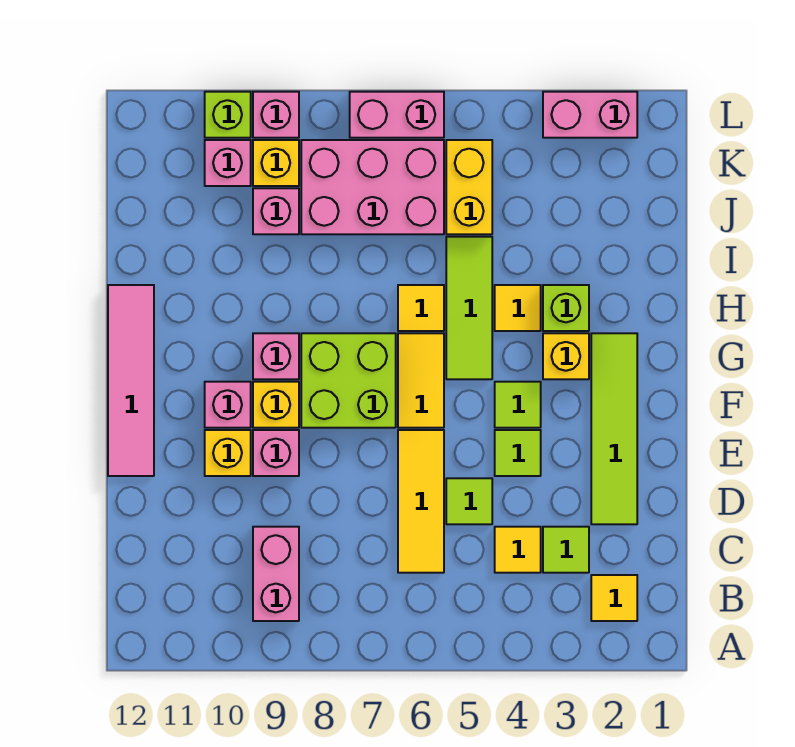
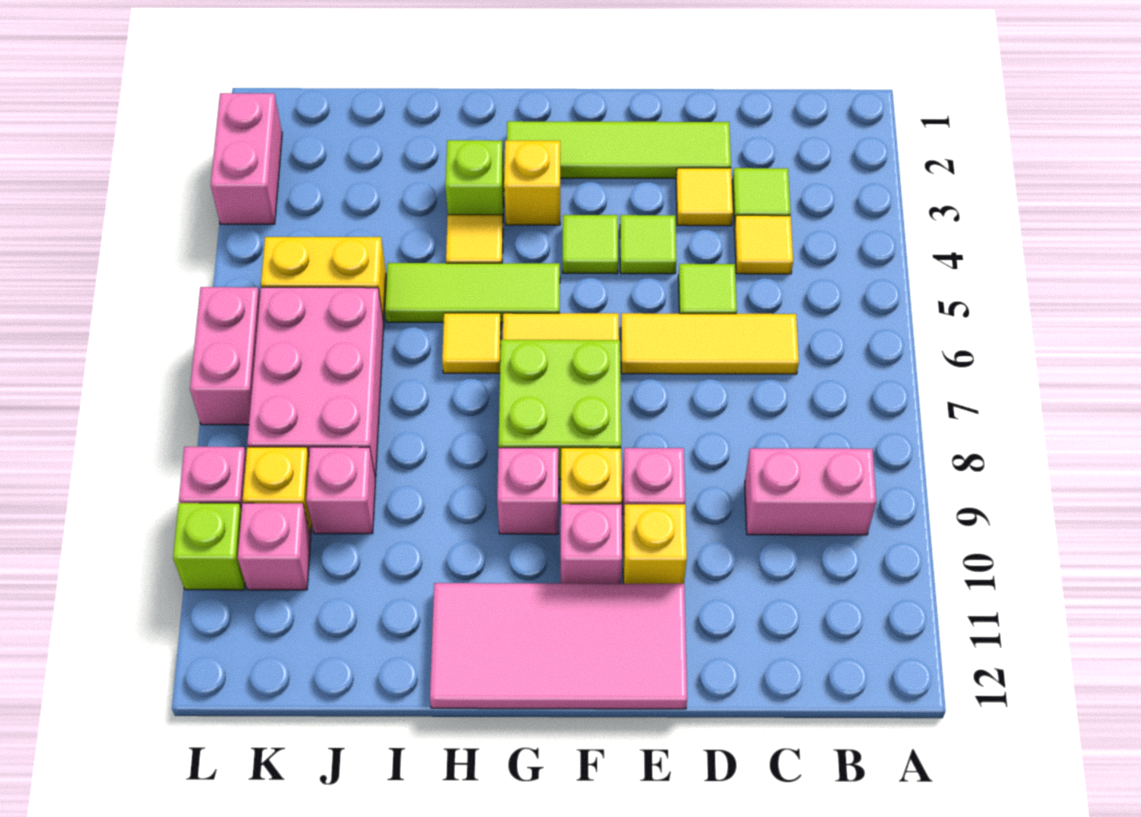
yellow tile B2 level 1 -> yellow tile D3 level 1
pink tile E12:H12 level 1 -> pink tile E11:H12 level 1

